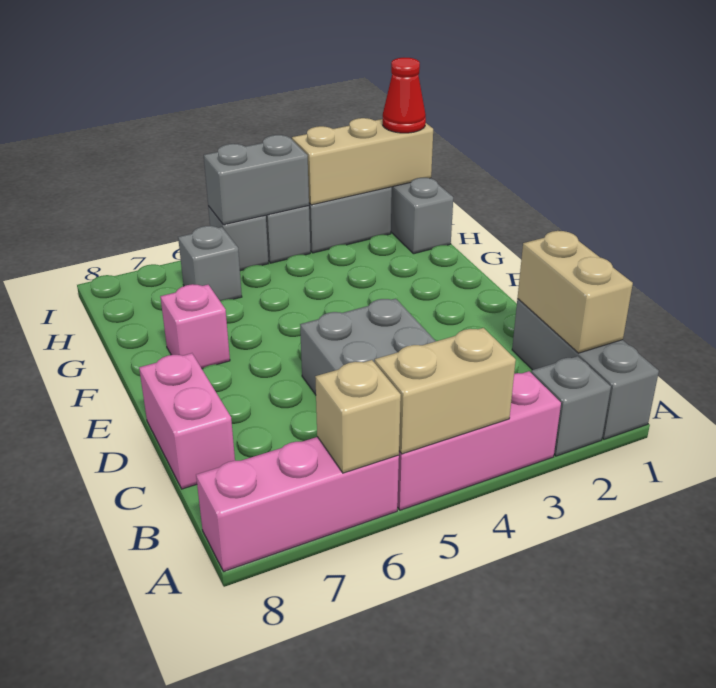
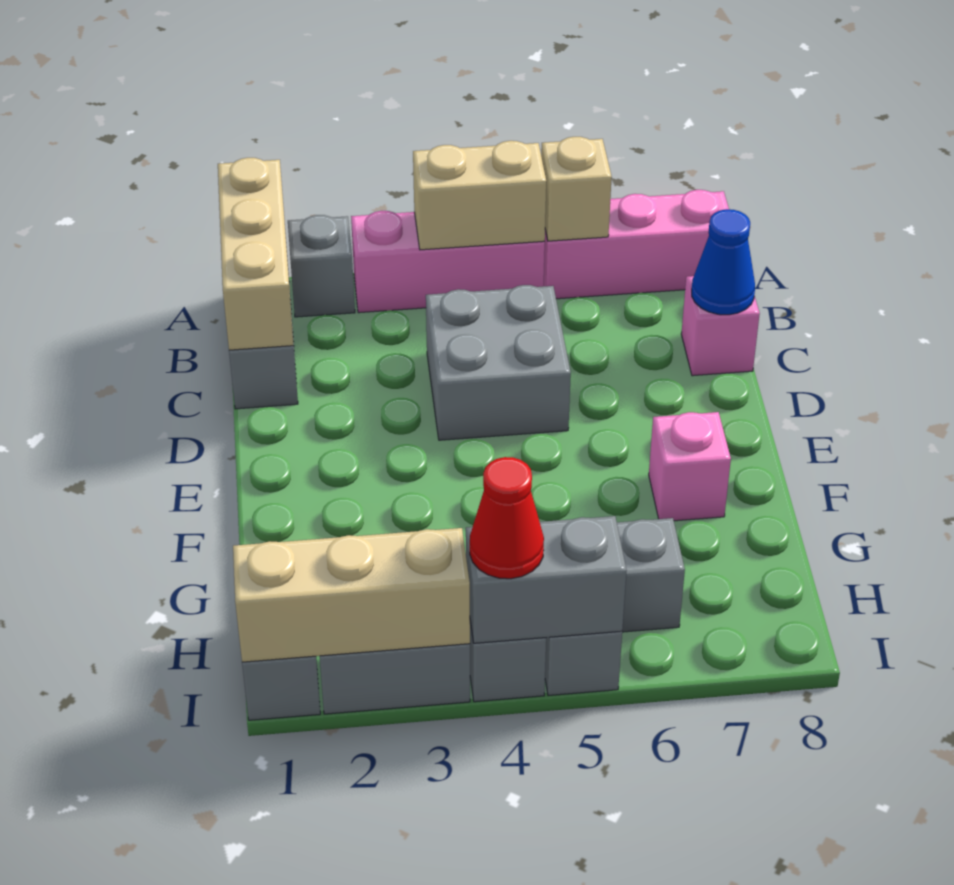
tan brick B1:C1 level 2 -> tan brick A1:C1 level 2
pink brick C8:D8 level 1 -> pink brick C8 level 1
none -> blue cone C8 level 2
red cone I1 level 3 -> red cone I4 level 3

